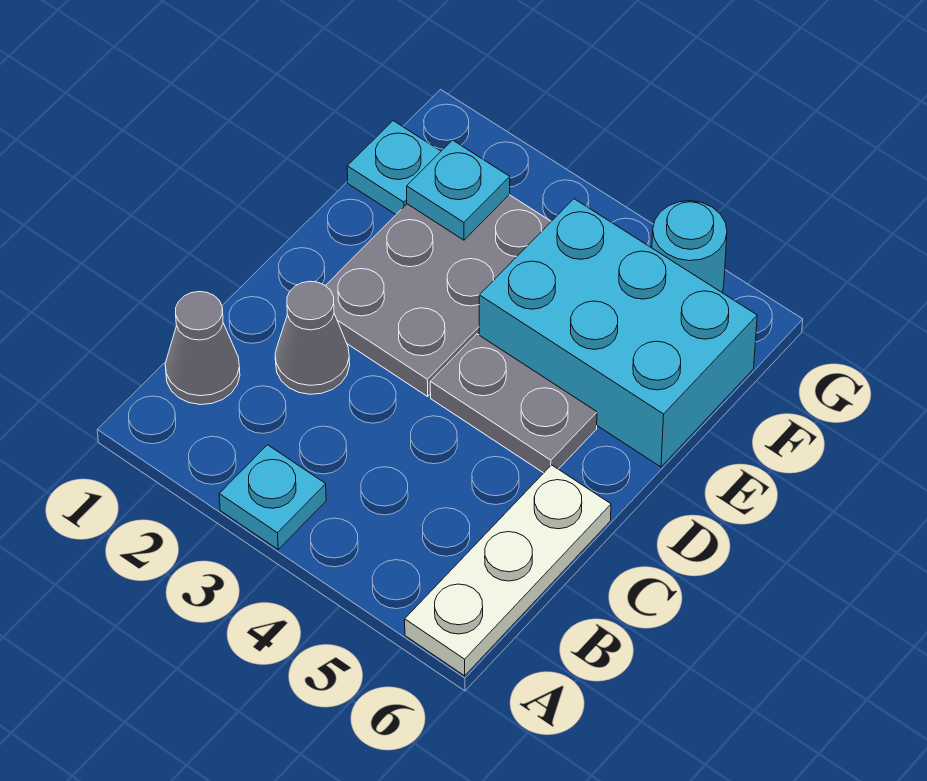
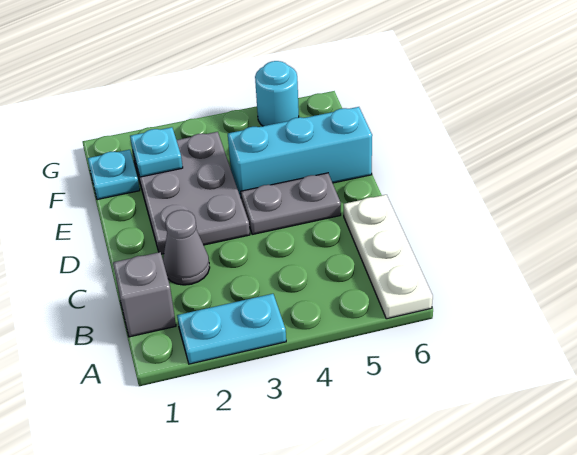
cyan plate A3 level 1 -> cyan plate A2:A3 level 1
grey cone B1 level 1 -> grey brick B1 level 1
cyan brick E4:F6 level 1 -> cyan brick E4:E6 level 1

